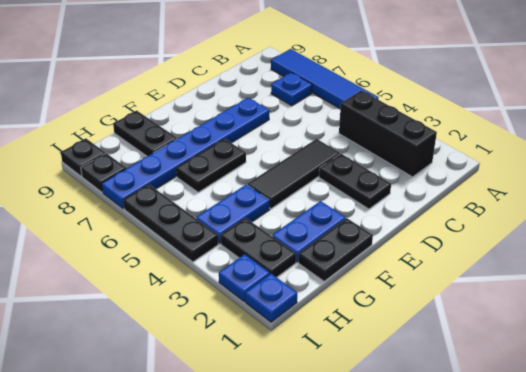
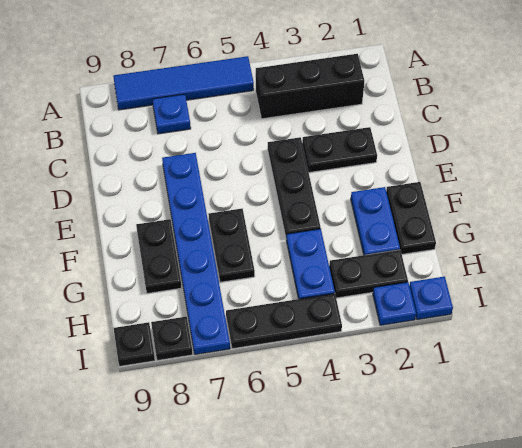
black tile D4:F4 level 1 -> black plate D4:F4 level 1
black plate G8:G9 level 1 -> black plate F8:G8 level 1

